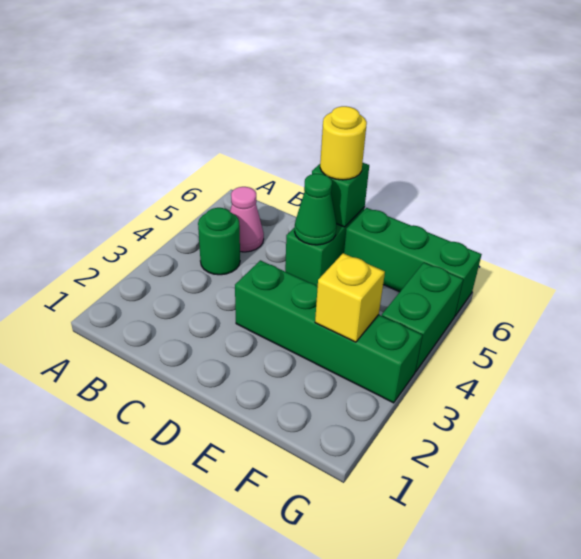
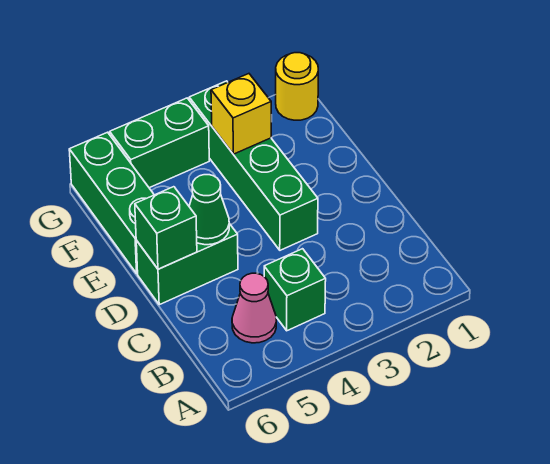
green round brick B4 level 1 -> green brick B4 level 1
yellow round brick D6 level 3 -> yellow round brick G1 level 1

